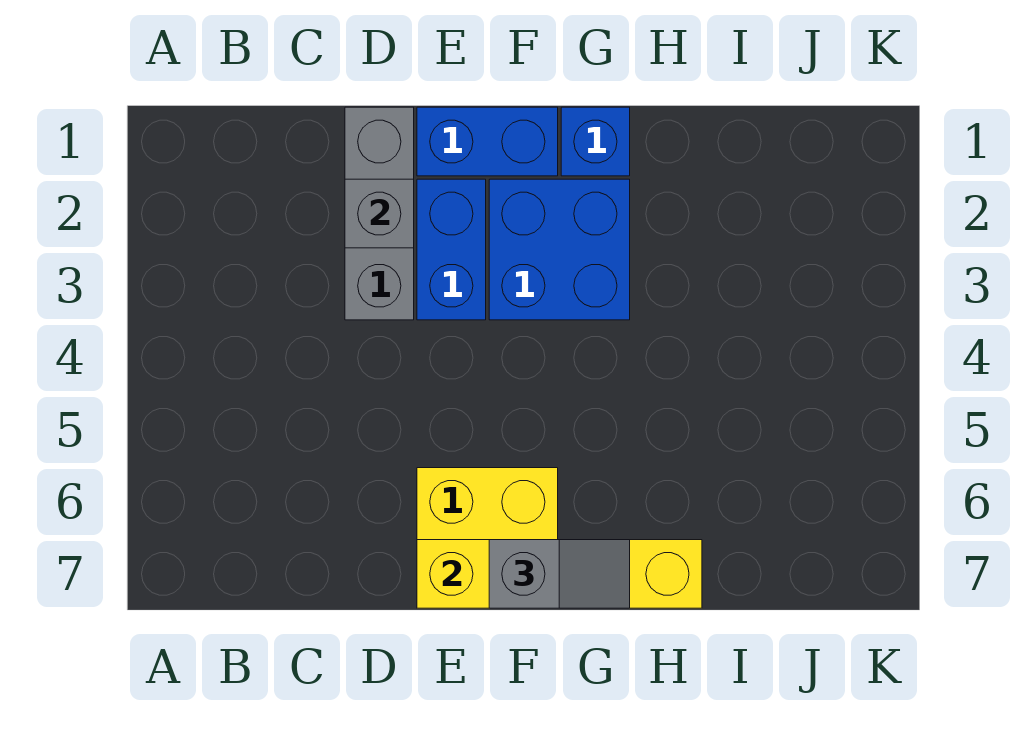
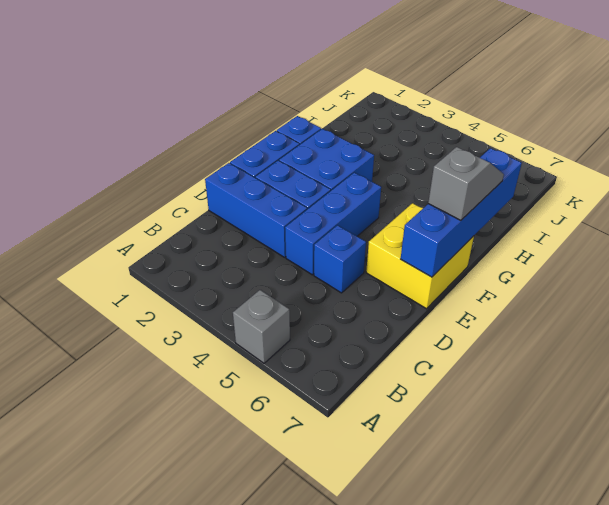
grey brick D1:D3 level 1 -> blue brick D1:D3 level 1
grey brick D2 level 2 -> grey brick A5 level 1
none -> blue brick D4:F4 level 1
none -> blue brick D5 level 1
yellow brick E7:H7 level 2 -> blue brick E7:H7 level 2

